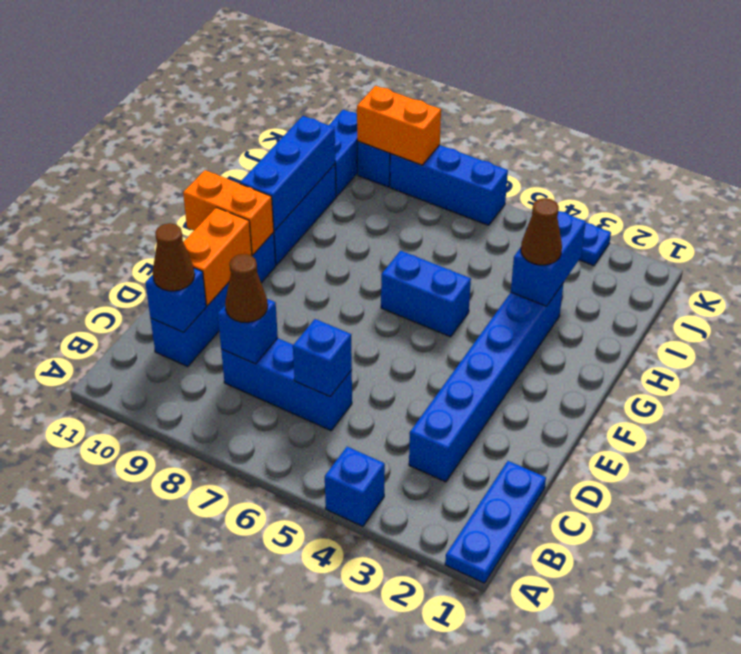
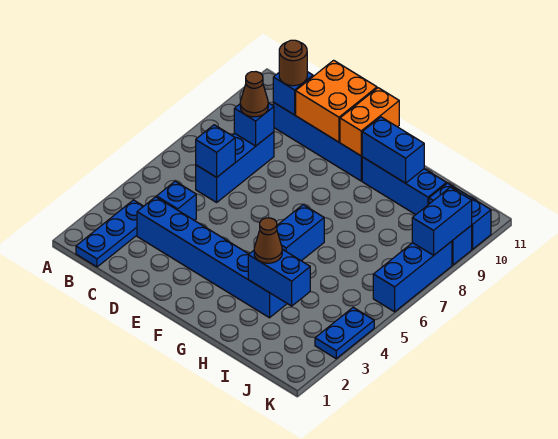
blue plate A1:C1 level 1 -> blue plate B1:B3 level 1
blue brick A4 level 1 -> blue brick C4 level 1
brown cone C10 level 3 -> brown round brick C10 level 3
orange brick D10:E10 level 2 -> orange brick D10:E11 level 2
blue brick G10:I10 level 2 -> blue brick G10:H10 level 2
orange brick K8:K9 level 2 -> blue brick K8:K9 level 2

